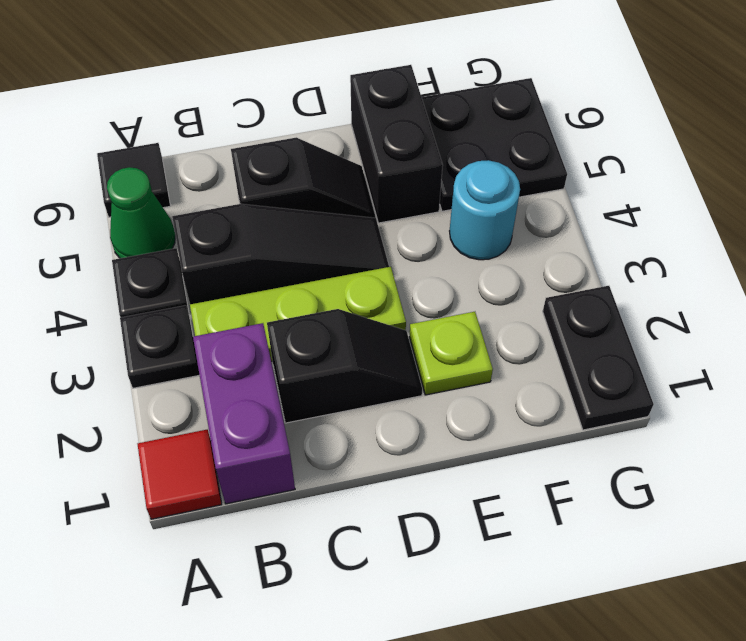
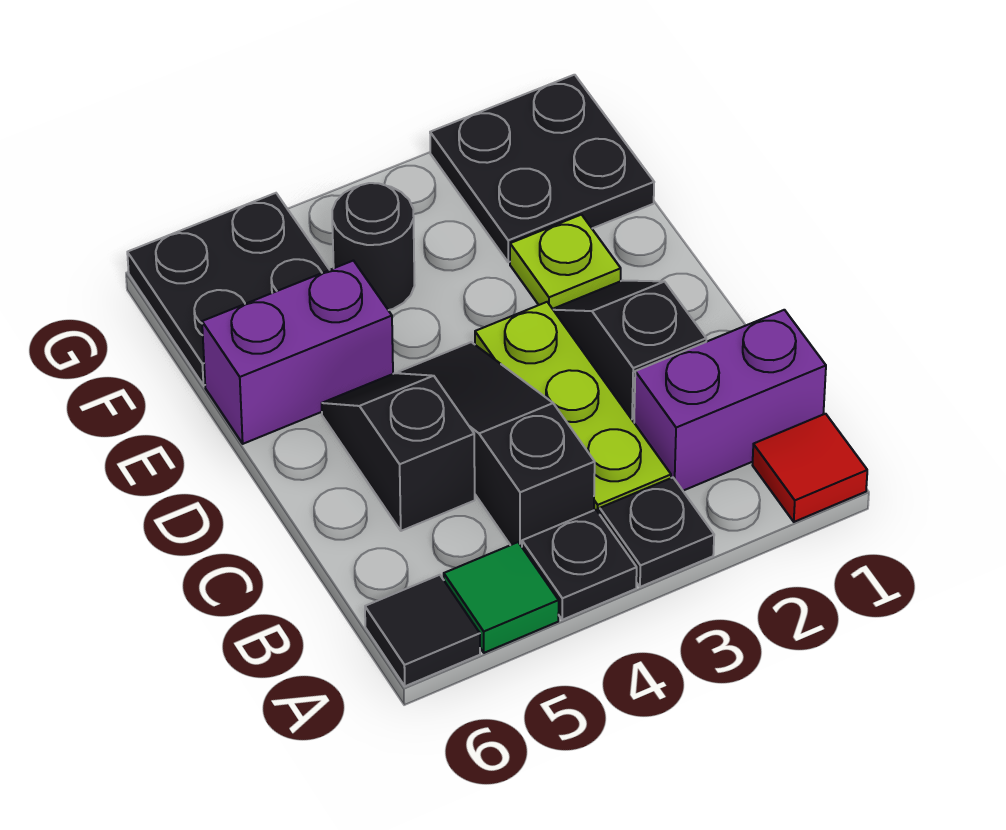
green cone A5 level 1 -> green tile A5 level 1
black brick E5:E6 level 1 -> purple brick E5:E6 level 1
cyan round brick F4 level 1 -> black round brick F4 level 1
black plate G1:G2 level 1 -> black plate F1:G2 level 1

